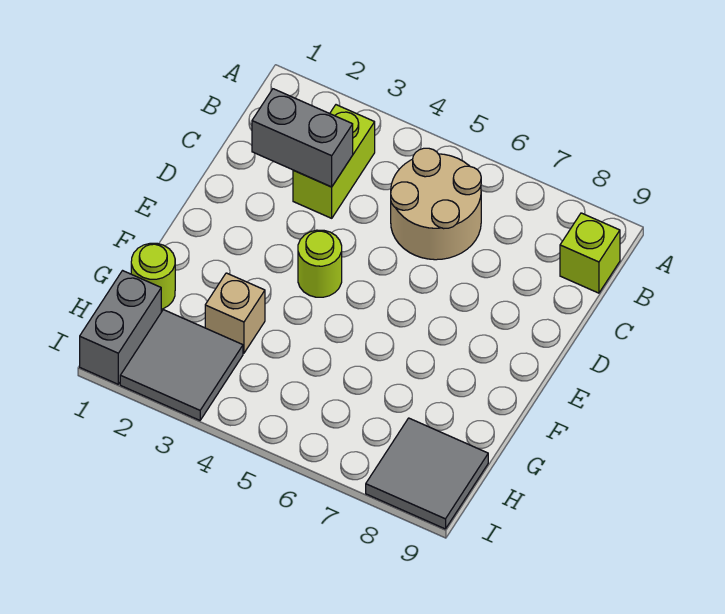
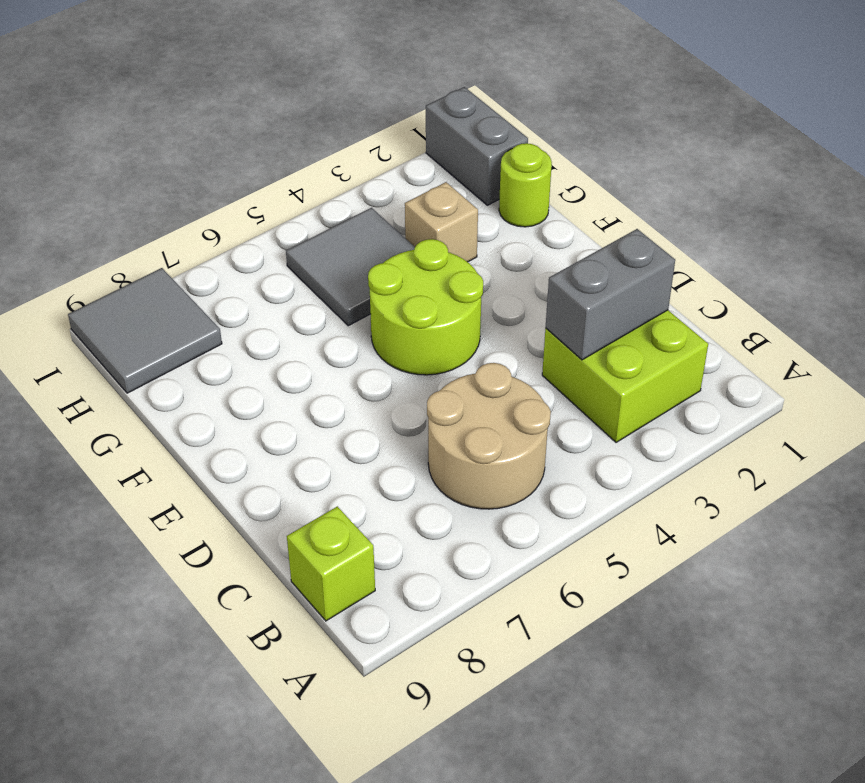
lime brick B3:C3 level 1 -> lime brick B2:C3 level 1
lime round brick E4 level 1 -> lime round brick E4:F5 level 1
grey tile H2:I3 level 1 -> grey tile G4:H5 level 1

